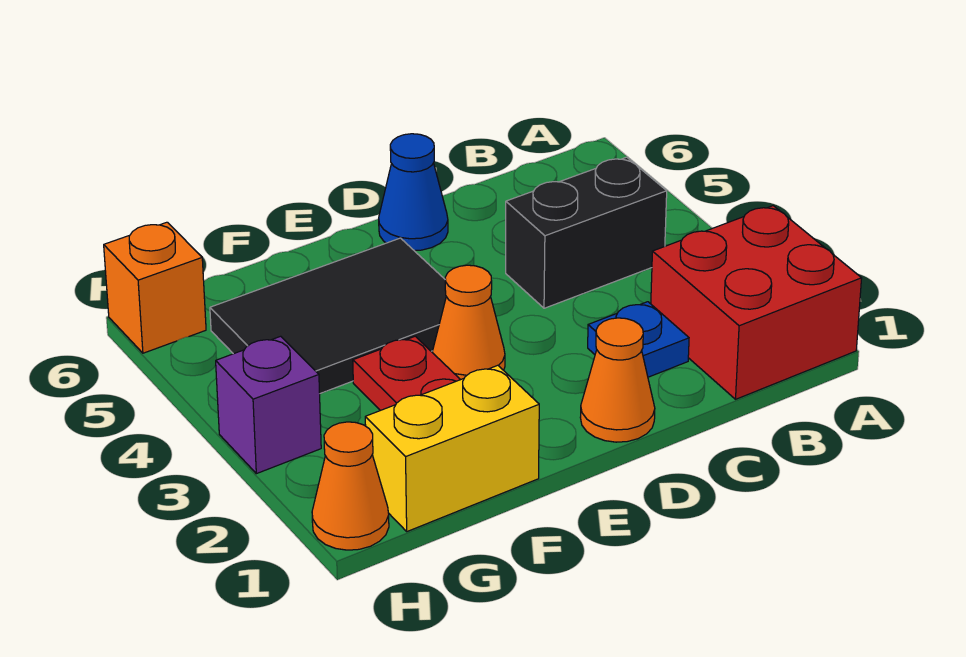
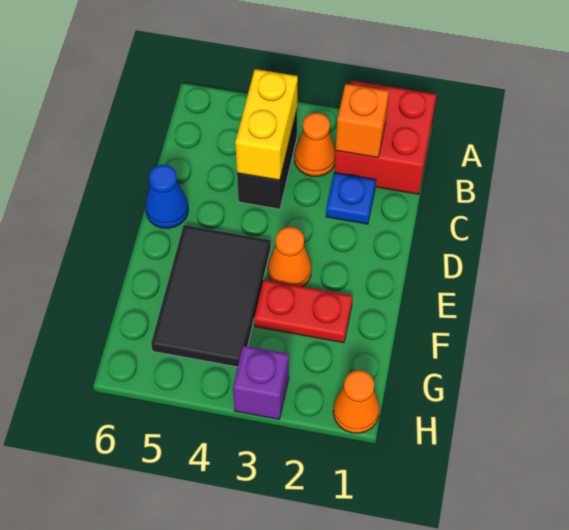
orange cone D1 level 1 -> orange cone B3 level 1
yellow brick F1:G1 level 1 -> yellow brick B4:C4 level 2
orange brick H6 level 1 -> orange brick B2 level 2

